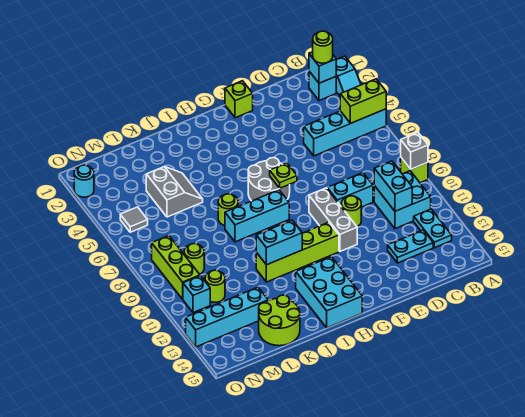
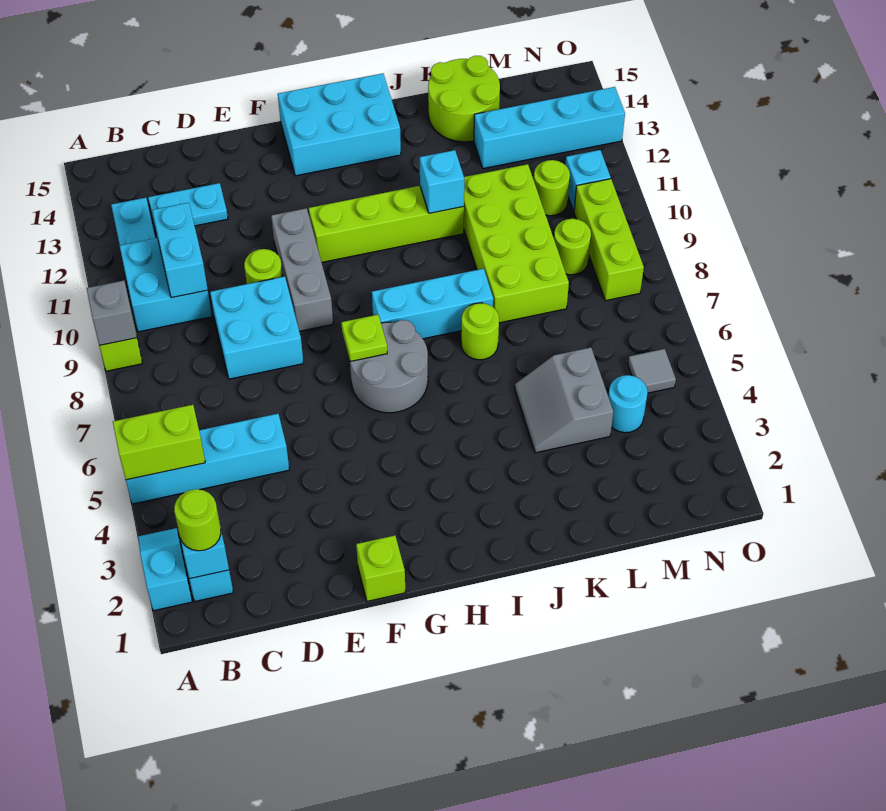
cyan brick D9:E9 level 1 -> cyan brick D8:E9 level 1
cyan brick H13:I15 level 1 -> cyan brick G14:I15 level 1
cyan brick I11:J11 level 2 -> cyan brick J11 level 2
none -> lime brick K8:L11 level 1
cyan round brick O2 level 1 -> cyan round brick M4 level 1

